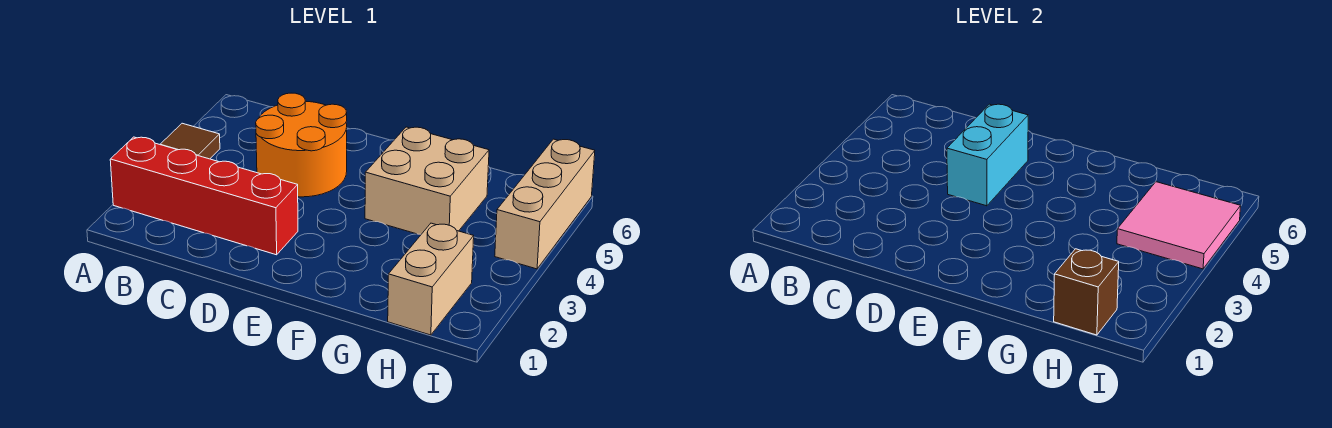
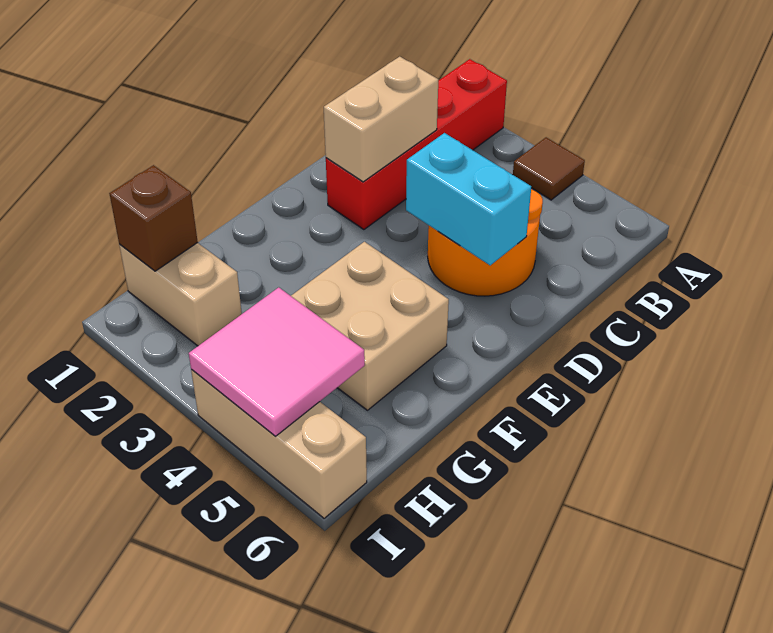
none -> tan brick C2:D2 level 2

